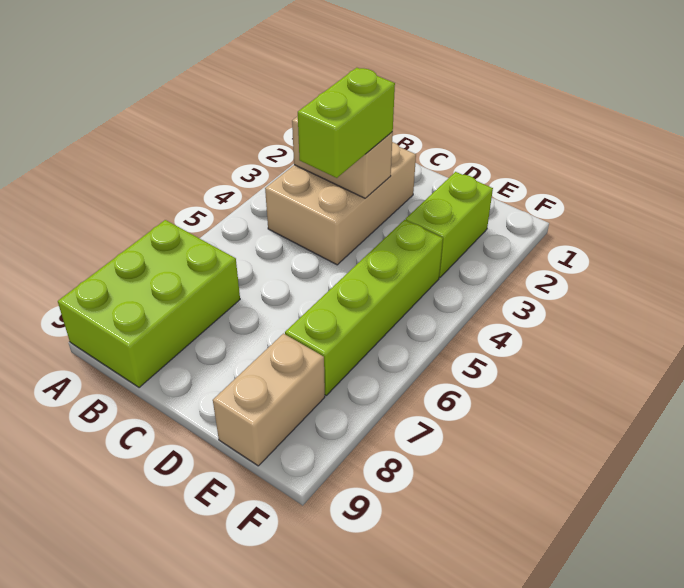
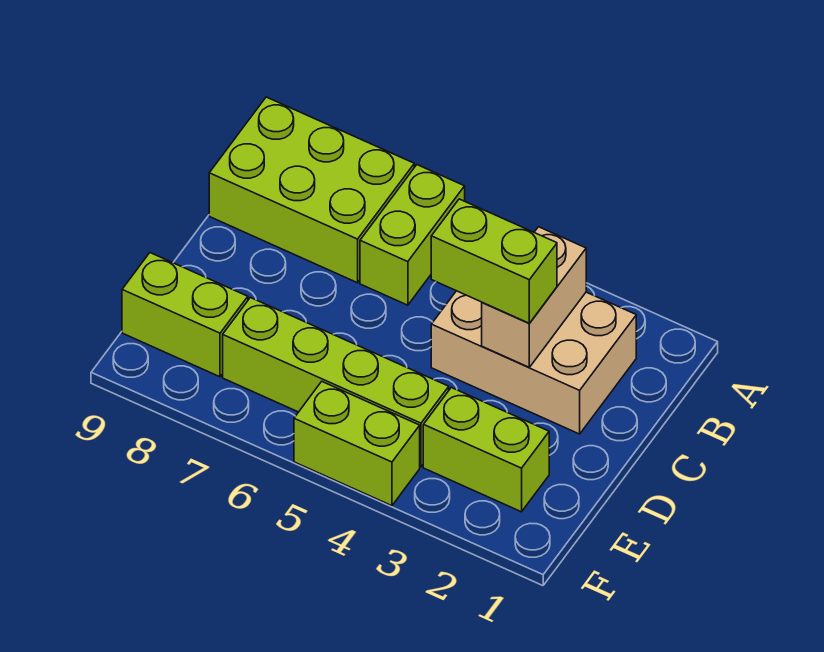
none -> lime brick A6:B6 level 1
tan brick E8:E9 level 1 -> lime brick E8:E9 level 1
none -> lime brick F4:F5 level 1

